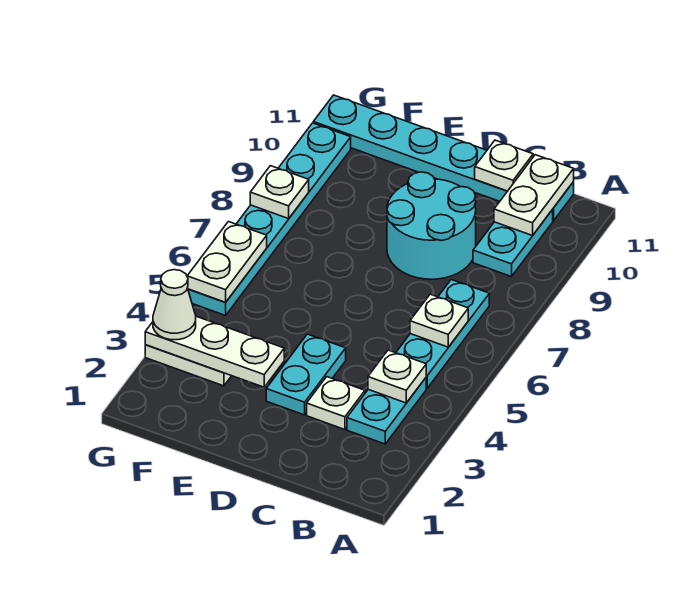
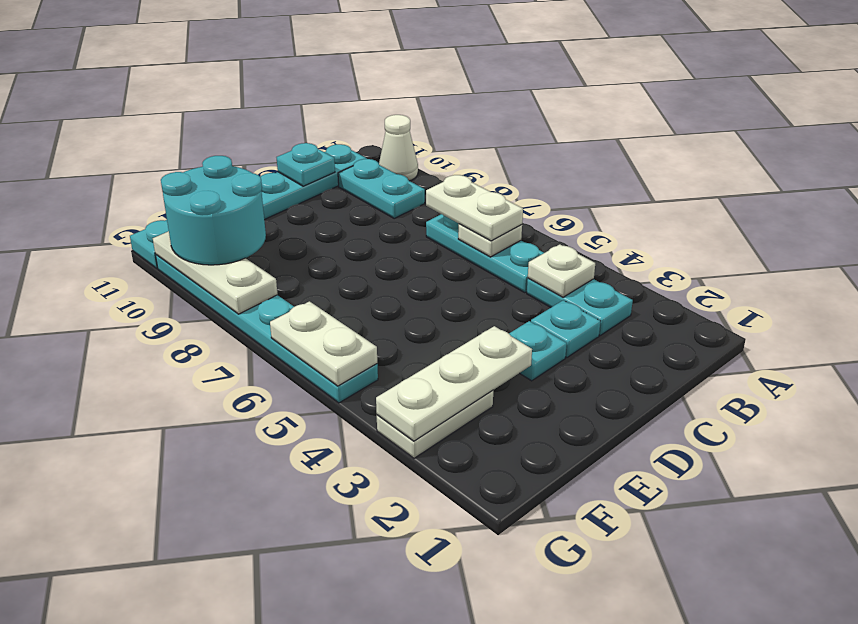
white plate B10:B11 level 2 -> white plate B6:B7 level 3
white plate C3 level 1 -> cyan plate C3 level 1
cyan round brick C8:D9 level 1 -> cyan round brick F9:G10 level 3
white plate C11 level 2 -> cyan plate C11 level 2
cyan plate D3:D4 level 1 -> cyan plate D3 level 1
white cone G3 level 3 -> white cone A10 level 1
white plate G8 level 2 -> white plate G8:G10 level 2

